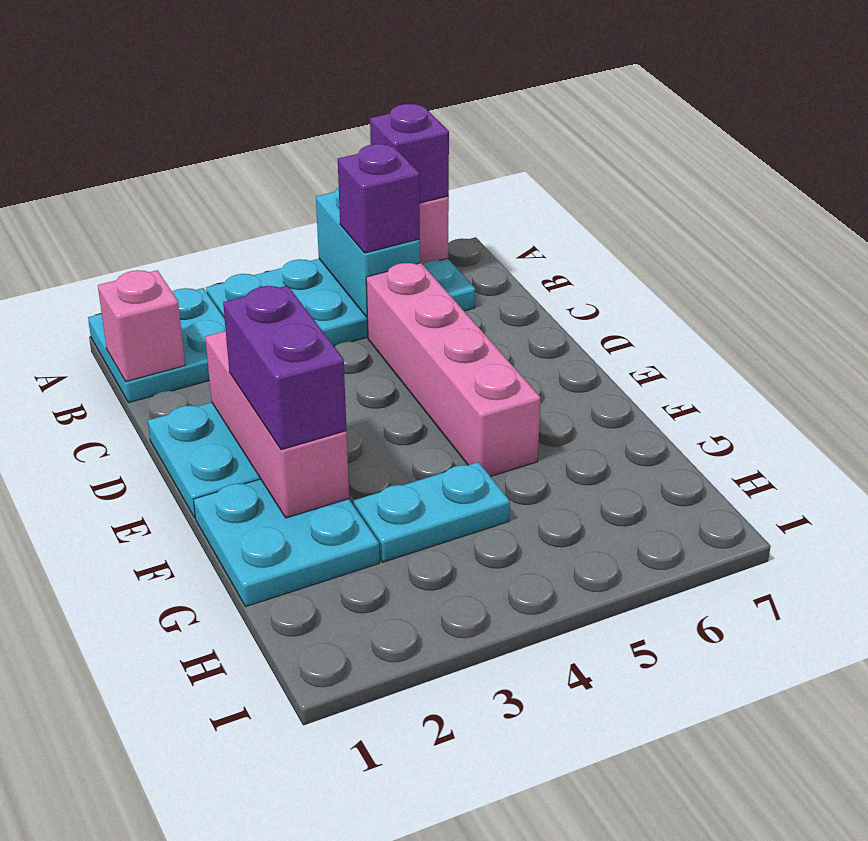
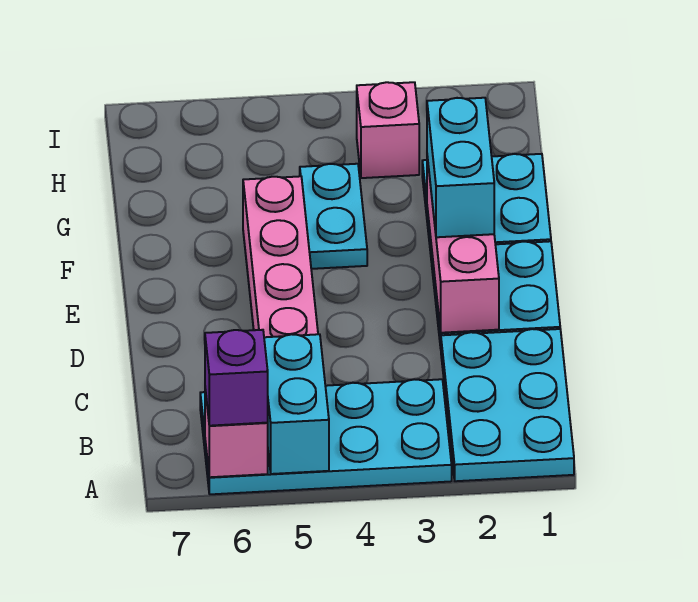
cyan plate A1:B2 level 1 -> cyan plate A1:C2 level 1
pink brick B1 level 2 -> pink brick H3 level 1
purple brick B5 level 3 -> none
purple brick E2:F2 level 3 -> cyan brick E2:F2 level 3
cyan plate G3:G4 level 1 -> cyan plate F4:G4 level 1

